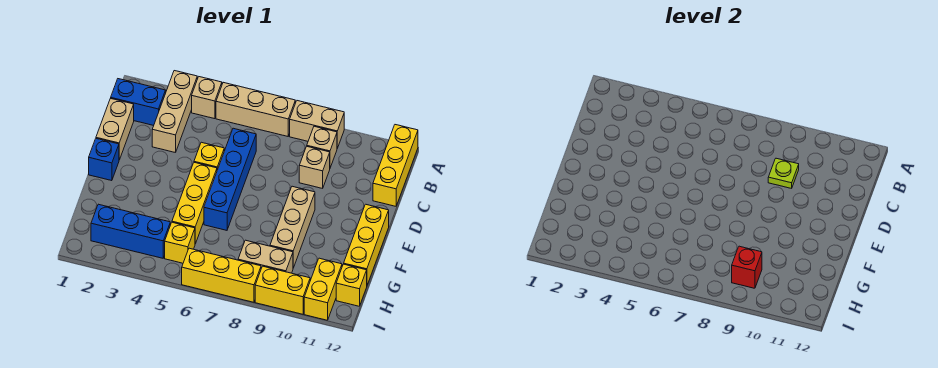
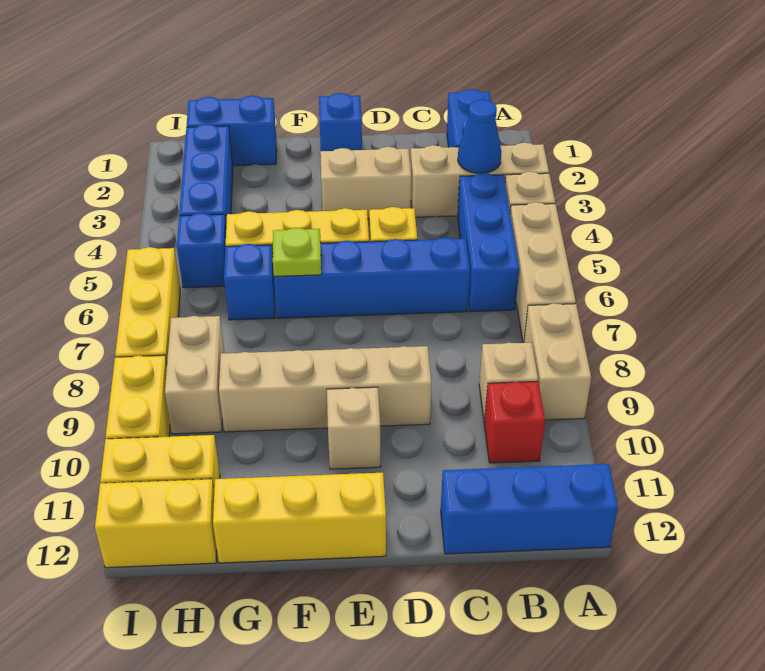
yellow brick A12:C12 level 1 -> blue brick A12:C12 level 1
none -> blue cone B3 level 2
none -> blue brick B4:B6 level 1
tan brick C1:D1 level 1 -> tan brick D3:E3 level 1
tan brick C9 level 1 -> tan brick E10 level 1
lime plate C9 level 2 -> lime plate F6 level 2
tan brick E9:G9 level 1 -> tan brick D9:G9 level 1
none -> blue brick G1:H1 level 1
none -> blue brick G6 level 1
yellow brick H5 level 1 -> blue brick H5 level 1
red brick H9 level 2 -> red brick B10 level 1
yellow brick H12 level 1 -> yellow brick H12:I12 level 1

